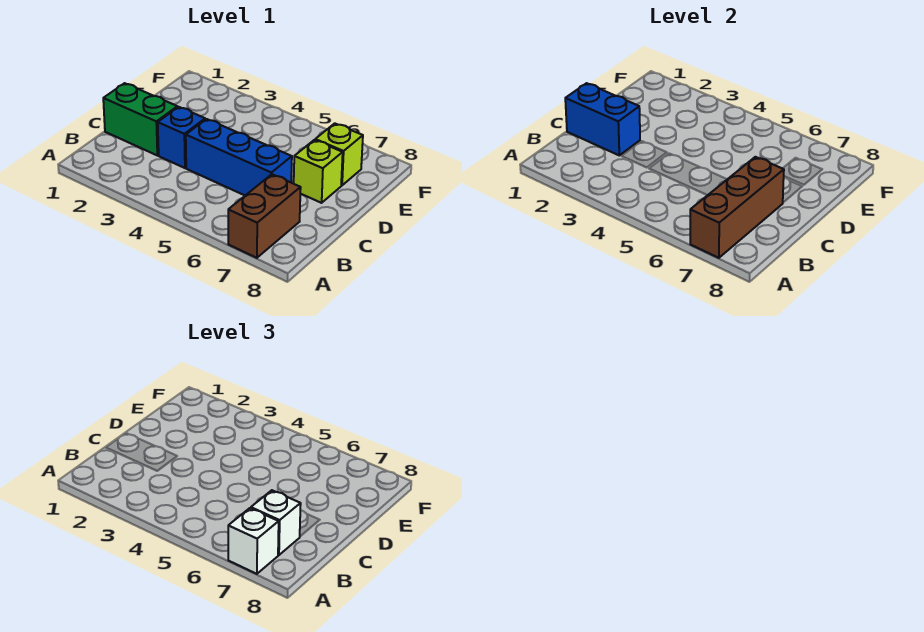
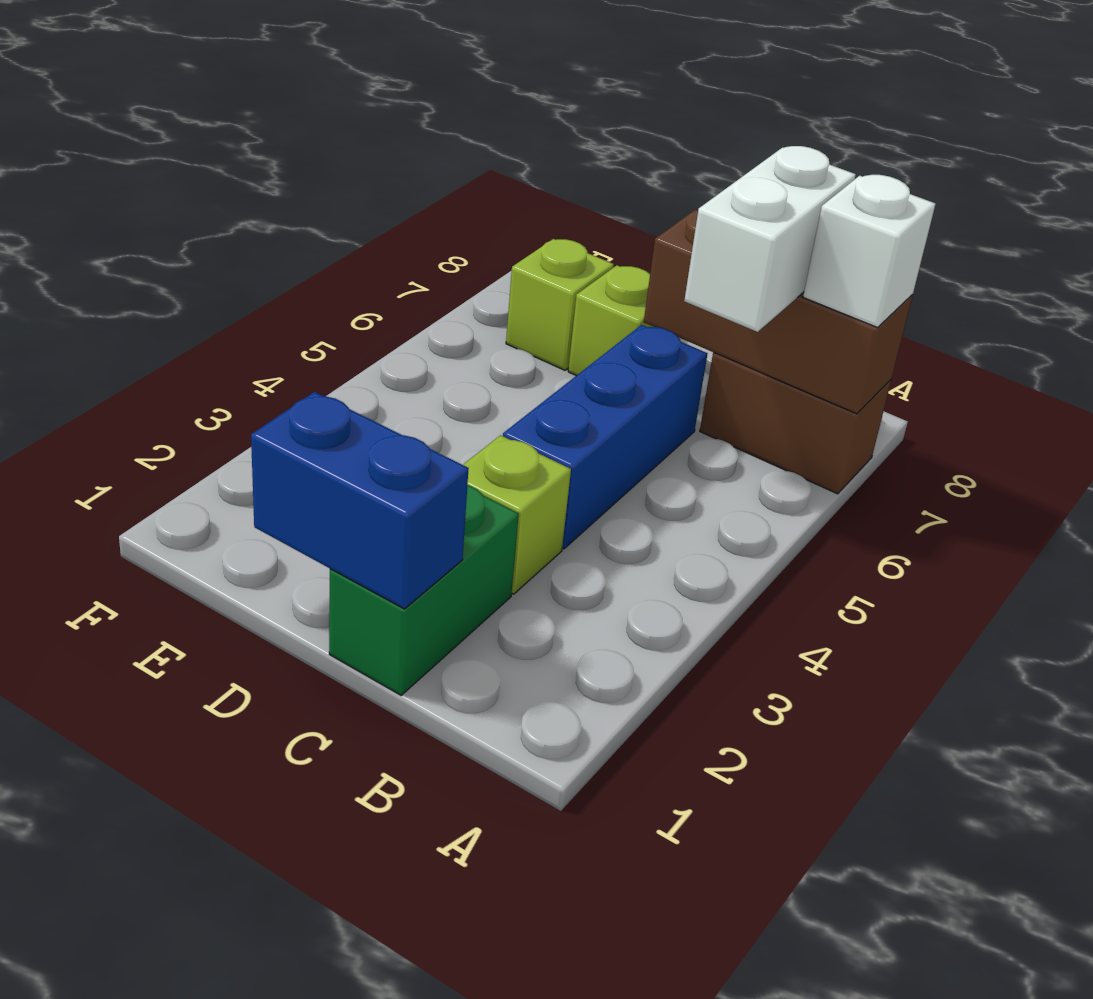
white brick B7 level 3 -> white brick B6:B7 level 3
blue brick C1:C2 level 2 -> blue brick C1:D1 level 2
blue brick C3 level 1 -> lime brick C3 level 1

